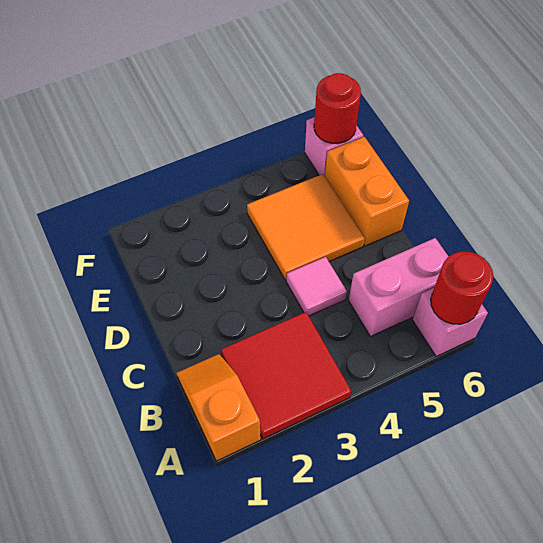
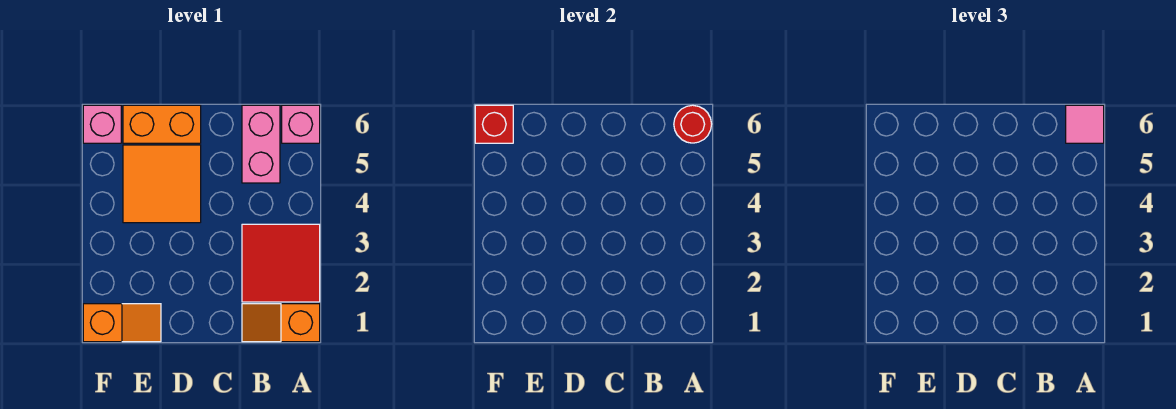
pink tile C4 level 1 -> pink tile A6 level 3
none -> orange slope E1:F1 level 1 top F
red round brick F6 level 2 -> red brick F6 level 2

